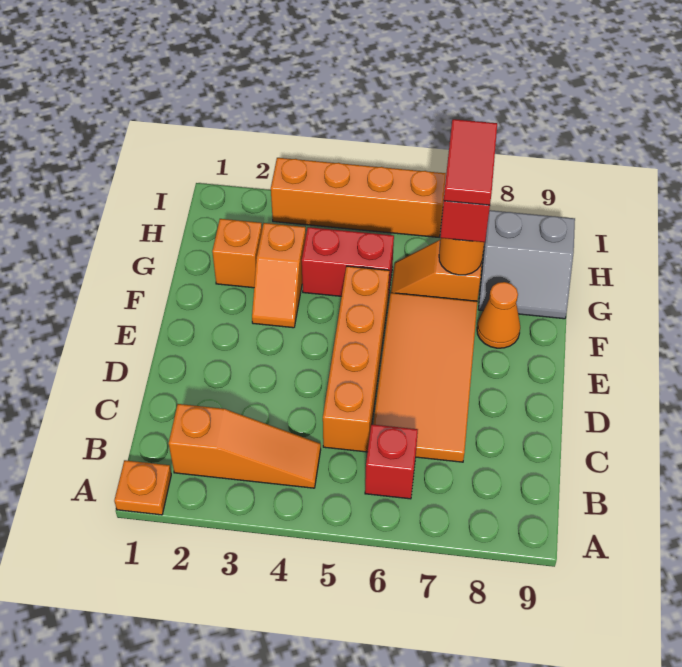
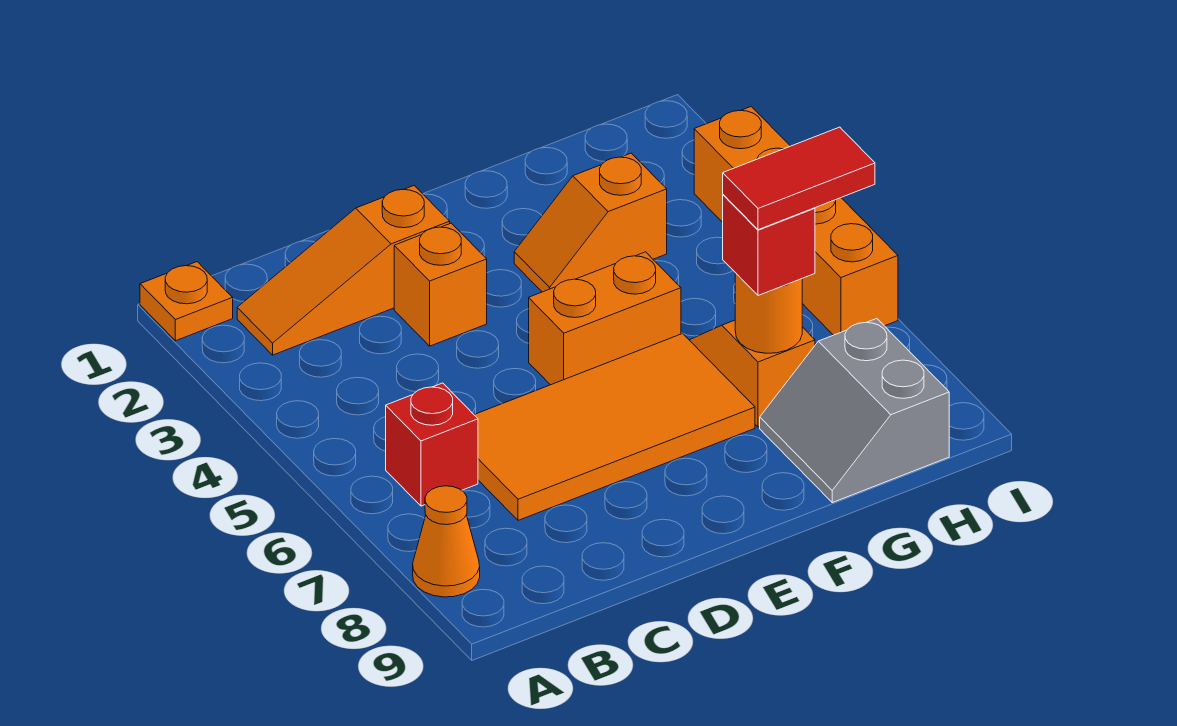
orange slope B2:B4 level 1 top 2 -> orange slope B2:D2 level 1 top D
orange brick C5:F5 level 1 -> orange brick E5:F5 level 1
orange cone F8 level 1 -> orange cone A8 level 1
orange brick G2 level 1 -> orange brick D3 level 1
red brick G4:G5 level 1 -> none

